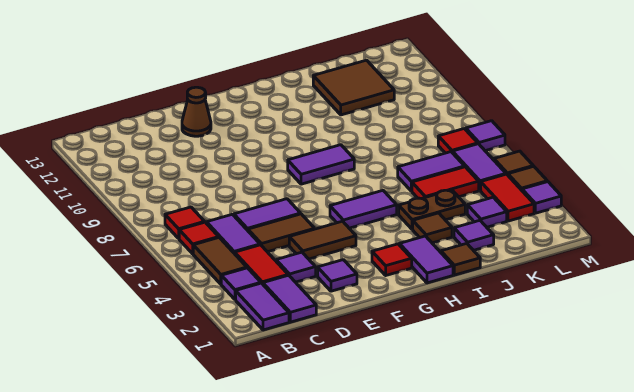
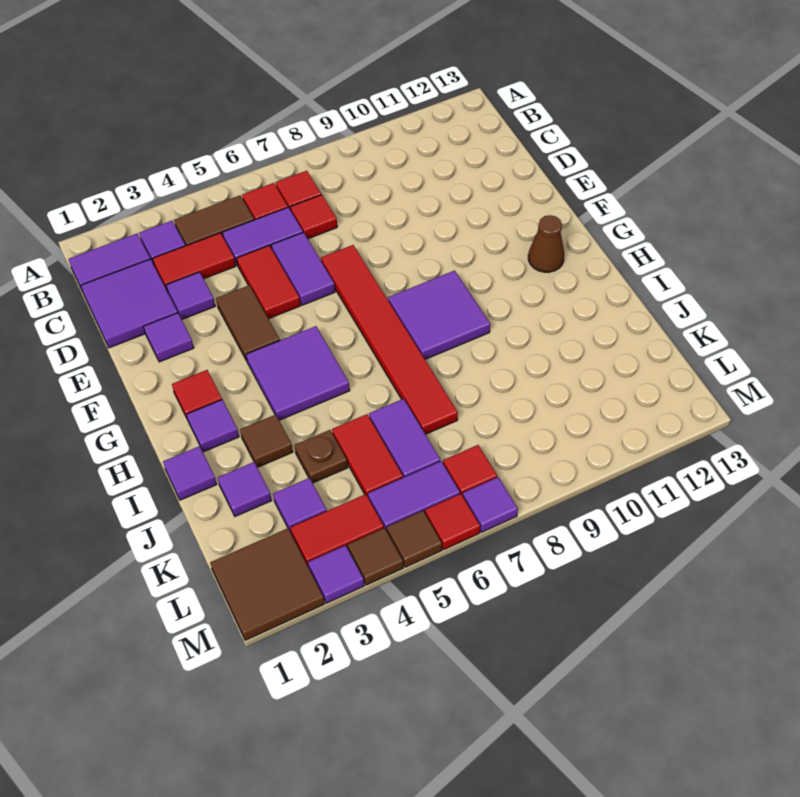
purple tile C1:C2 level 1 -> purple tile C1:D2 level 1
none -> red tile C7 level 1
brown tile D5:E5 level 1 -> red tile D5:E5 level 1
none -> red tile E7:J7 level 1
brown cone E12 level 1 -> brown cone G12 level 1
purple tile G5:H5 level 1 -> purple tile G4:H5 level 1
purple tile G8:H8 level 1 -> purple tile G8:H9 level 1
purple tile H1:H2 level 1 -> purple tile H2 level 1
brown tile I1 level 1 -> purple tile I1 level 1
brown plate I4:J4 level 1 -> brown plate J4 level 1
brown tile J11:K12 level 1 -> brown tile L1:M2 level 1
none -> red tile M6 level 1

